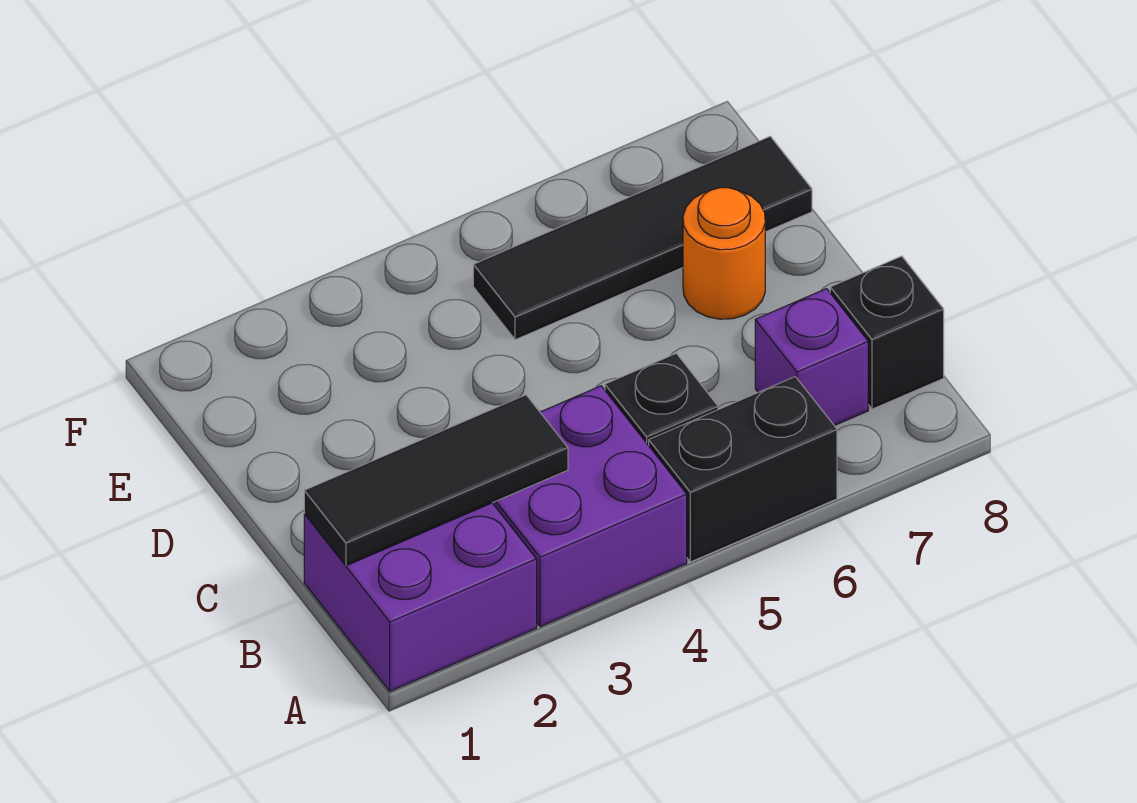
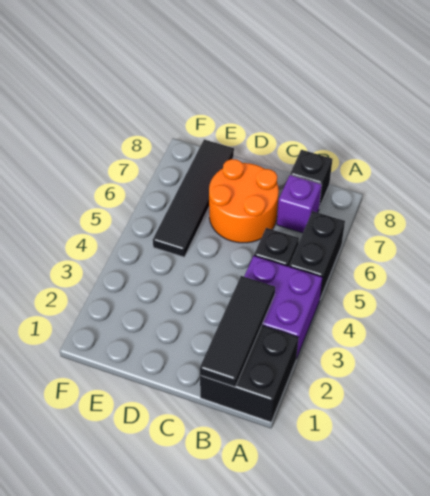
purple brick A1:B2 level 1 -> black brick A1:B2 level 1
orange round brick D7 level 1 -> orange round brick C6:D7 level 1

